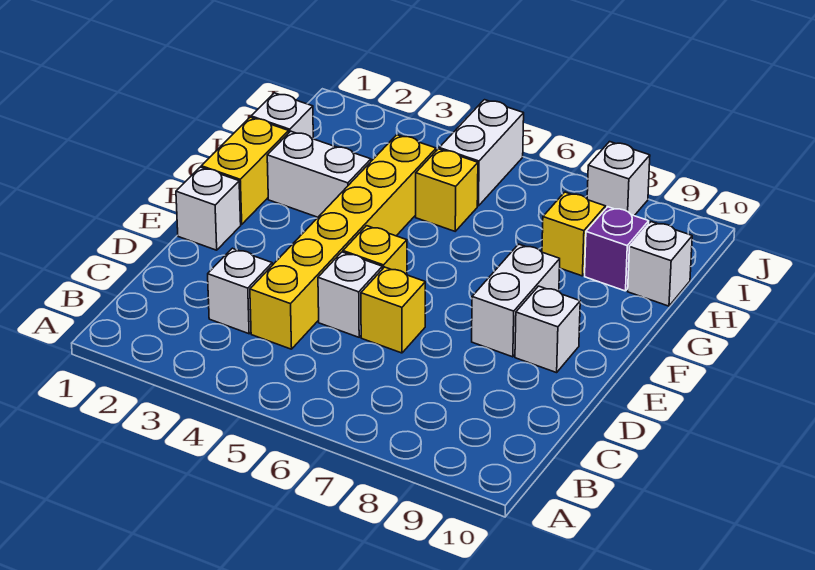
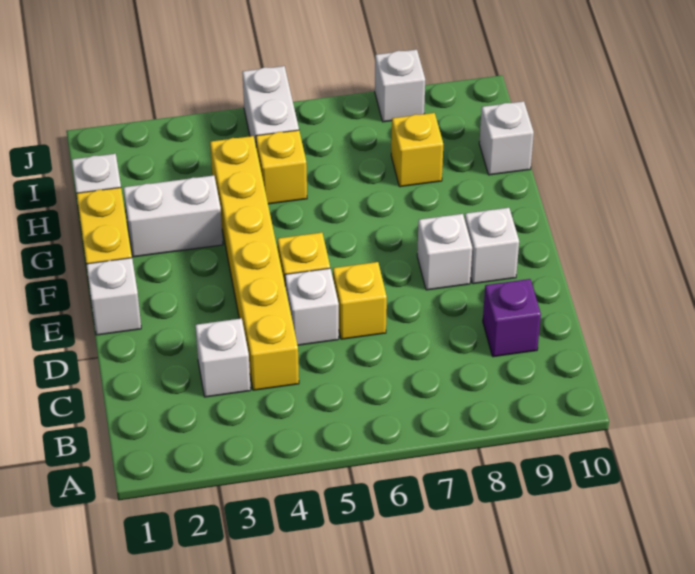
white brick E8:F8 level 1 -> white brick E8 level 1
purple brick H9 level 1 -> purple brick C9 level 1

